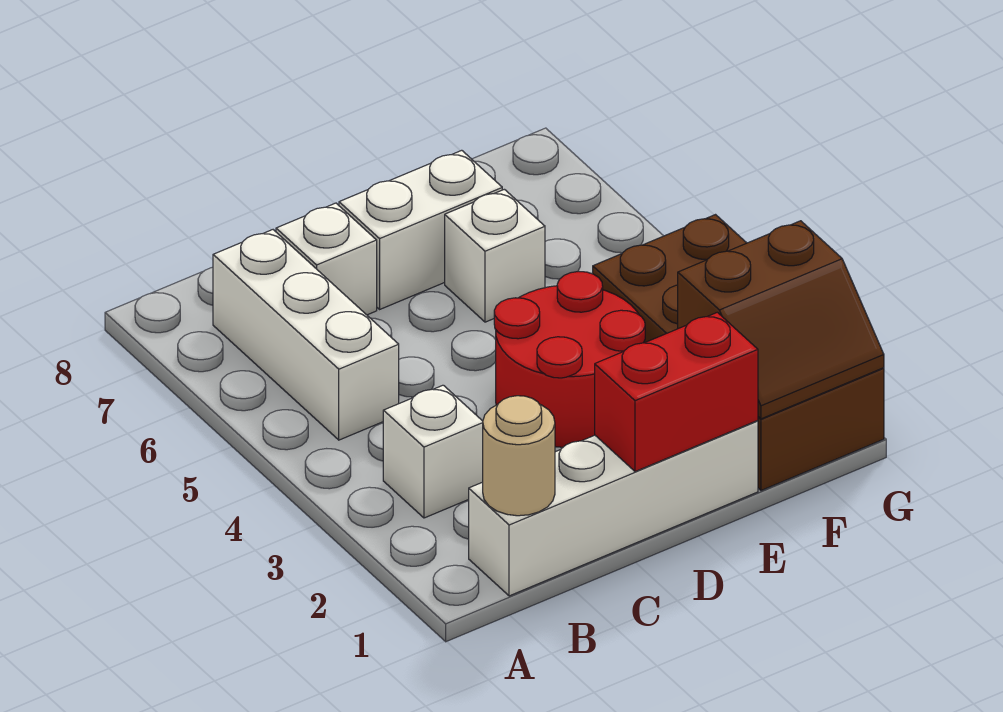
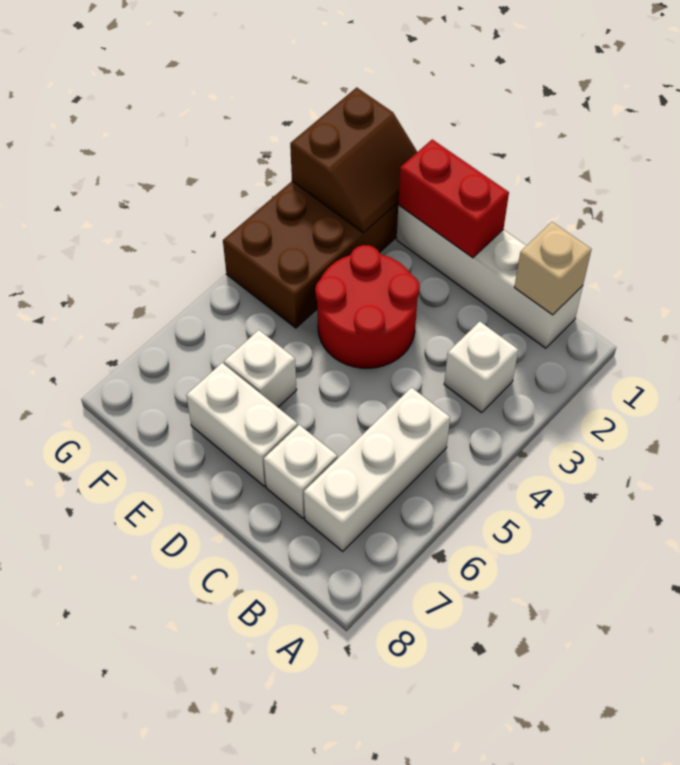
tan round brick B1 level 2 -> tan brick B1 level 2
brown slope F1:G2 level 2 top 2 -> brown slope F1:G2 level 2 top G

